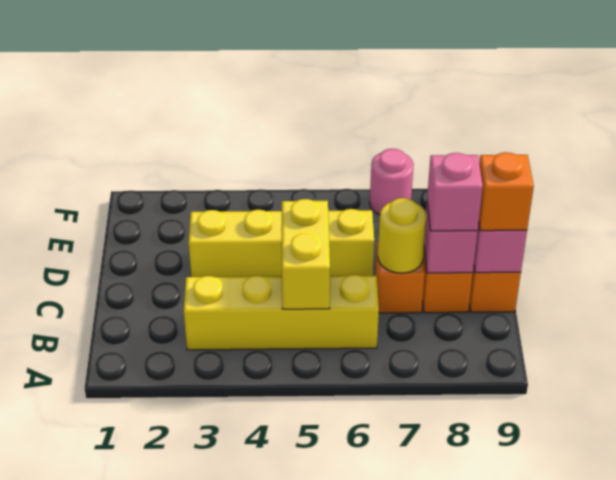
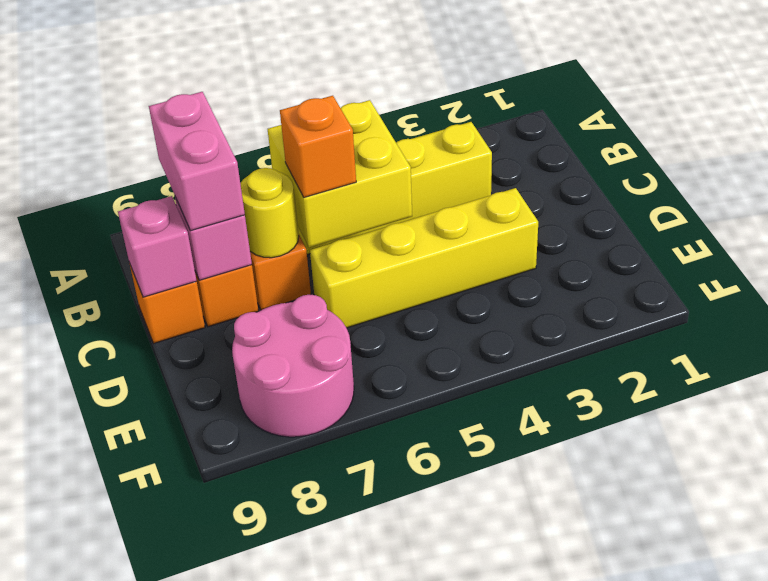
yellow brick B5:C5 level 2 -> yellow brick B5:C6 level 2
pink brick C8 level 3 -> pink brick B8:C8 level 3
orange brick C9 level 3 -> orange brick C6 level 3
pink round brick F7 level 1 -> pink round brick E7:F8 level 1

